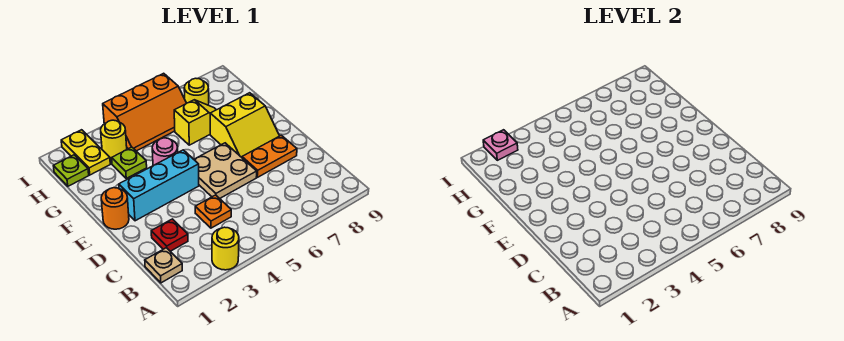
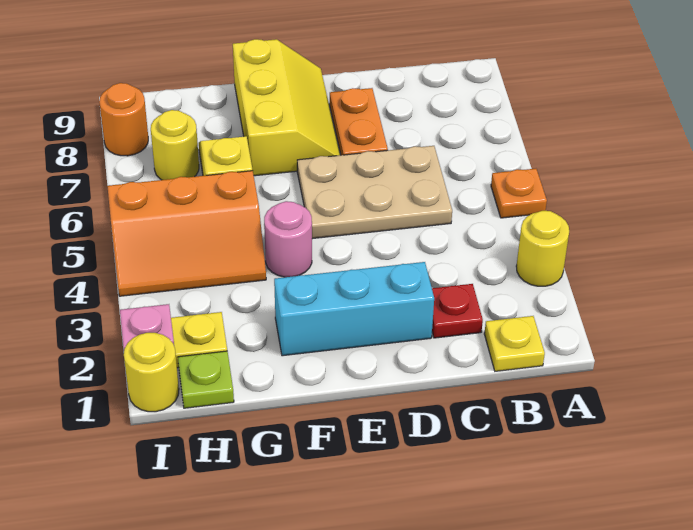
tan plate B1 level 1 -> yellow plate B1 level 1
orange plate C4 level 1 -> orange plate A5 level 1
tan plate D5:E6 level 1 -> tan plate C5:E6 level 1
orange round brick E1 level 1 -> orange round brick I8 level 1
cyan brick E2:E4 level 1 -> cyan brick D2:F2 level 1
yellow slope E7:F8 level 1 top F -> yellow slope E7:F9 level 1 top F
lime plate G3 level 1 -> none
yellow round brick H3 level 1 -> yellow round brick I1 level 1
orange slope H4:I6 level 1 top I -> orange slope G4:I5 level 1 top 5

